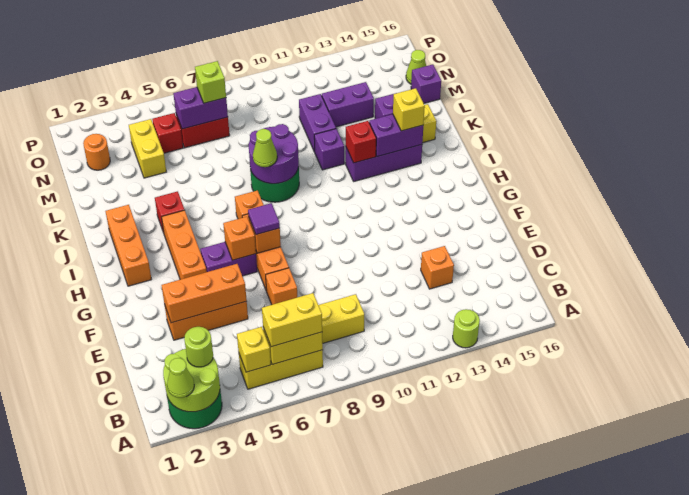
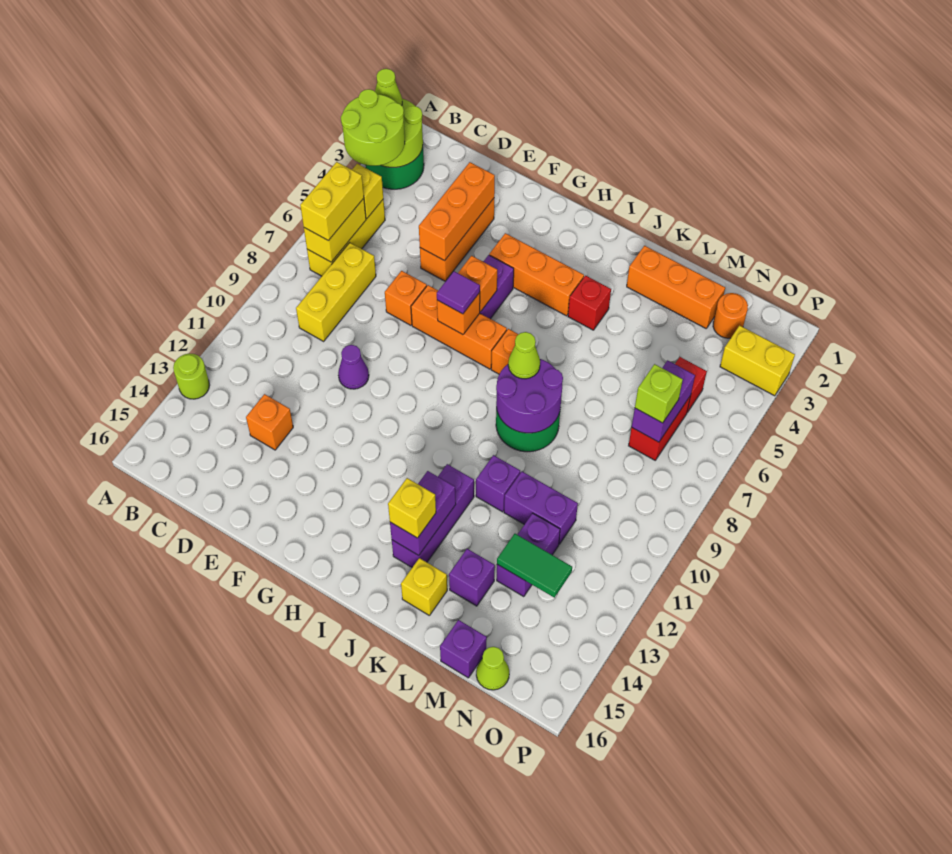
lime round brick B3 level 3 -> lime round brick A3:B4 level 3
none -> purple cone E10 level 1
orange brick H2:J2 level 1 -> orange brick K2:M2 level 1
red brick J12 level 2 -> none
yellow brick M4:N4 level 1 -> yellow brick O3:P3 level 1
none -> green tile M13:N13 level 2

